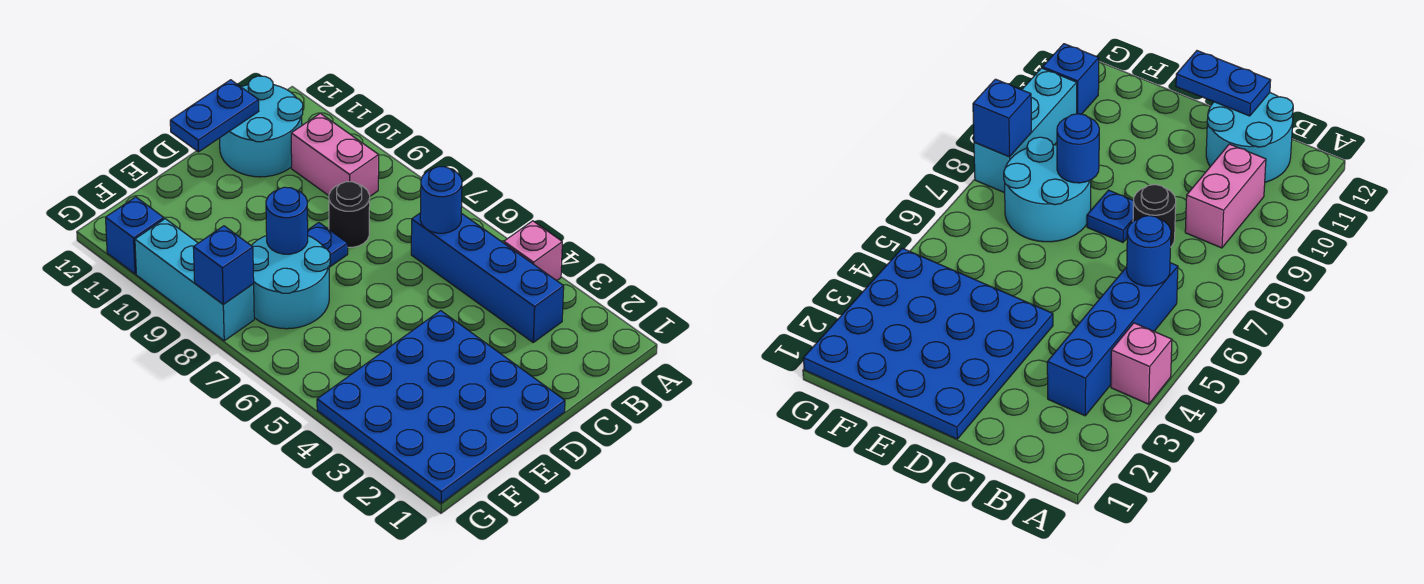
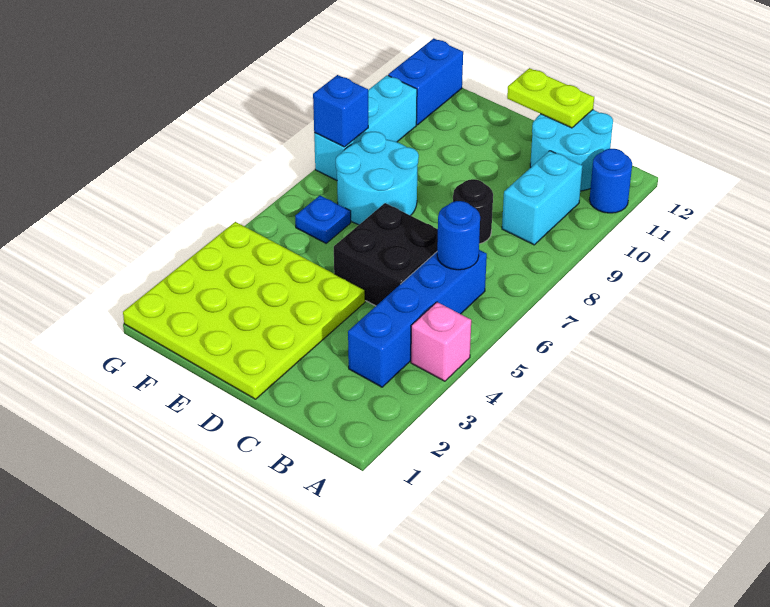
pink brick B9:B10 level 1 -> cyan brick B9:B10 level 1
none -> black brick C5:D6 level 1
blue plate C12:D12 level 2 -> lime plate C12:D12 level 2
blue plate D1:G4 level 1 -> lime plate D1:G4 level 1
blue plate D8 level 1 -> blue plate F6 level 1
blue round brick E8 level 2 -> blue round brick A11 level 1
blue brick G11 level 1 -> blue brick G11:G12 level 1

